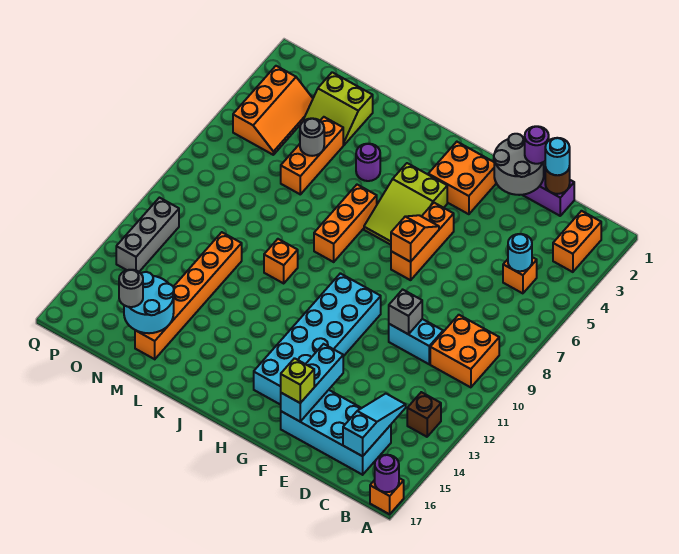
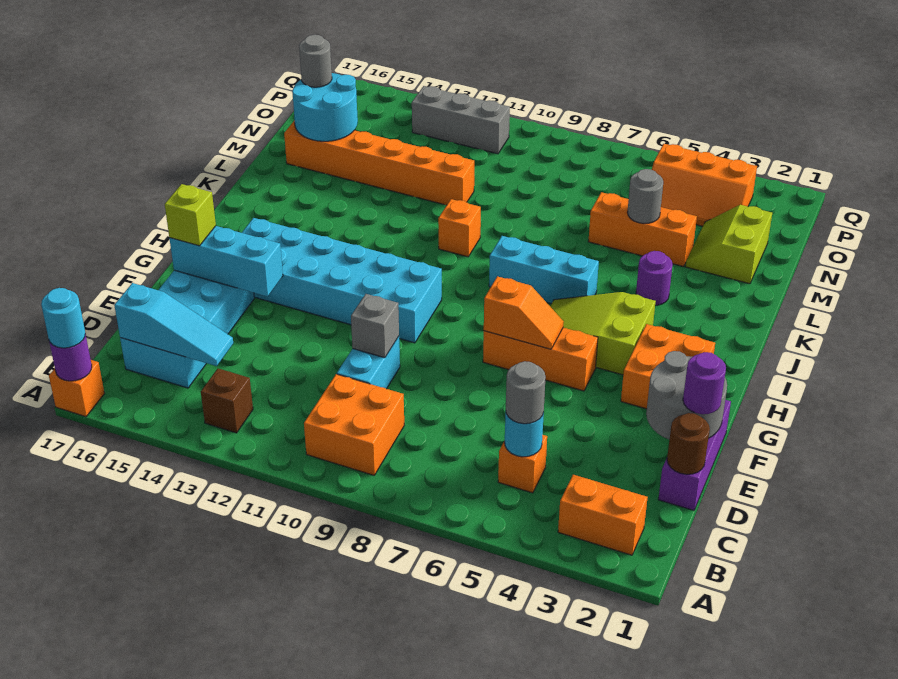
none -> grey round brick C5 level 3
cyan round brick D1 level 3 -> cyan round brick A17 level 3
orange brick J6:J8 level 1 -> cyan brick J6:J8 level 1

